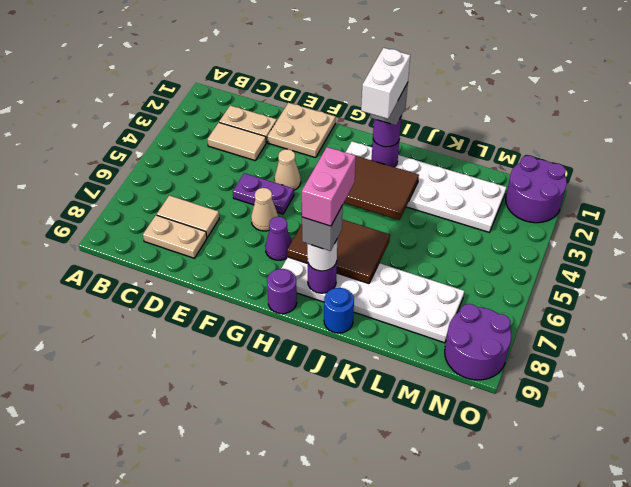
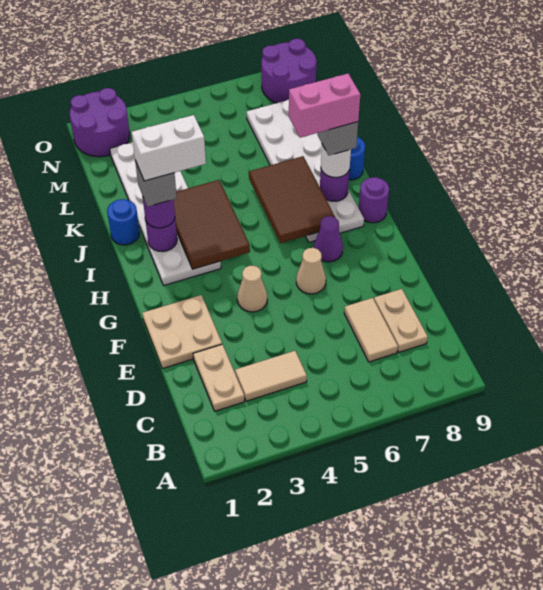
tan tile C3:D3 level 1 -> tan tile C3:C4 level 1
purple plate E5:F5 level 1 -> none
none -> blue round brick J1 level 1

